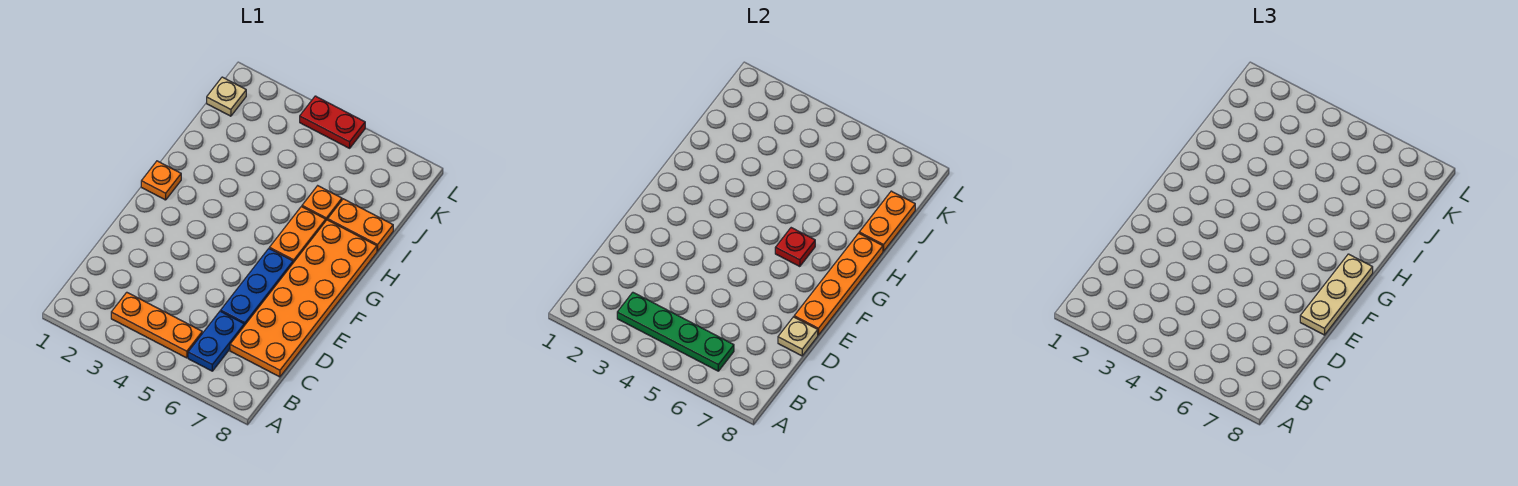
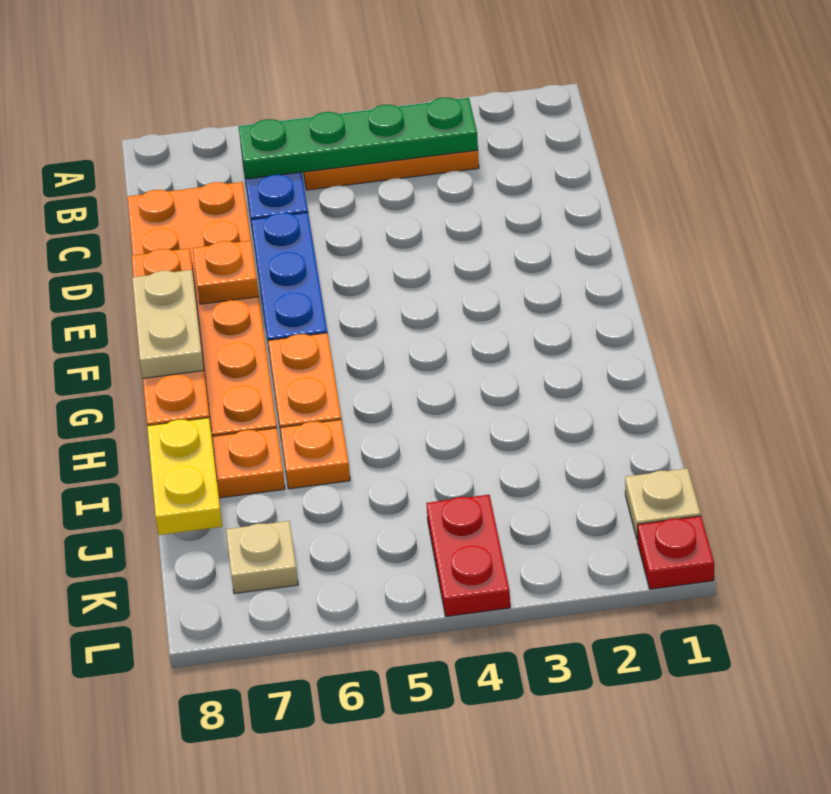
tan plate D8 level 2 -> tan plate K7 level 1
tan plate E8:G8 level 3 -> tan plate F8:G8 level 3
orange plate G1 level 1 -> orange plate E7 level 2
red plate G6 level 2 -> red plate L1 level 1
orange plate I8:J8 level 2 -> yellow plate I8:J8 level 2
red plate L4:L5 level 1 -> red plate K4:L4 level 1

